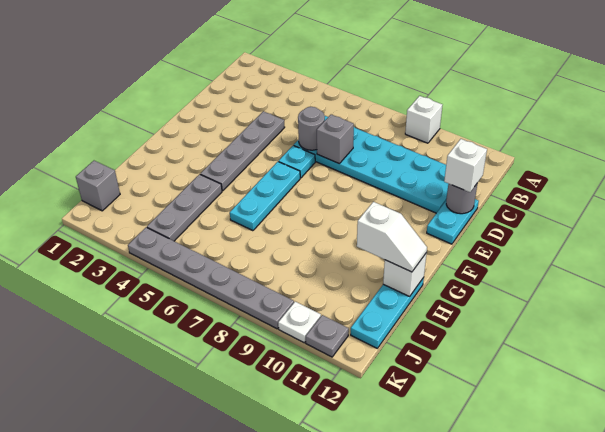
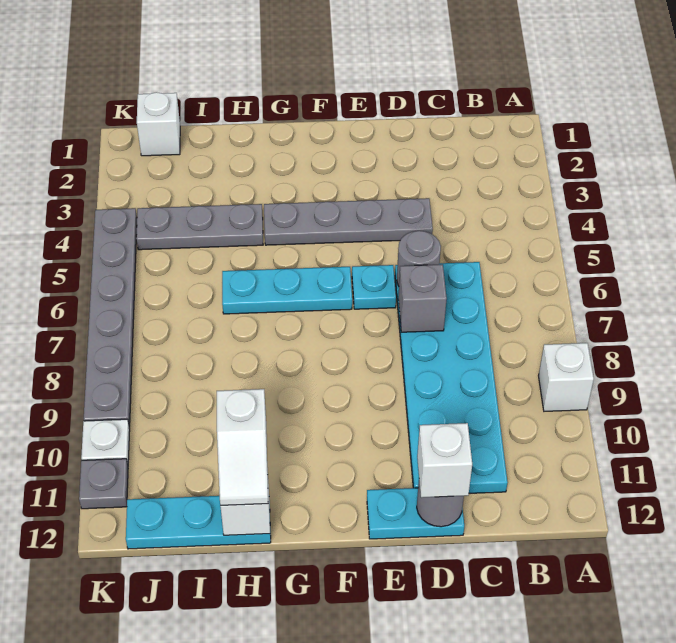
grey brick J1 level 1 -> white brick J1 level 1

